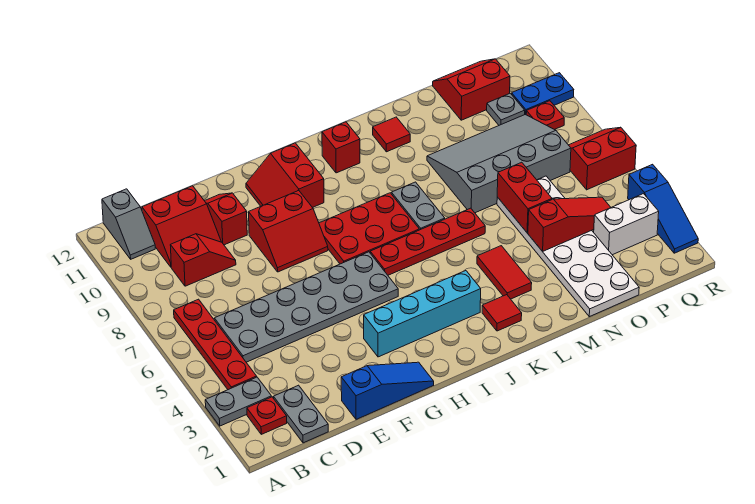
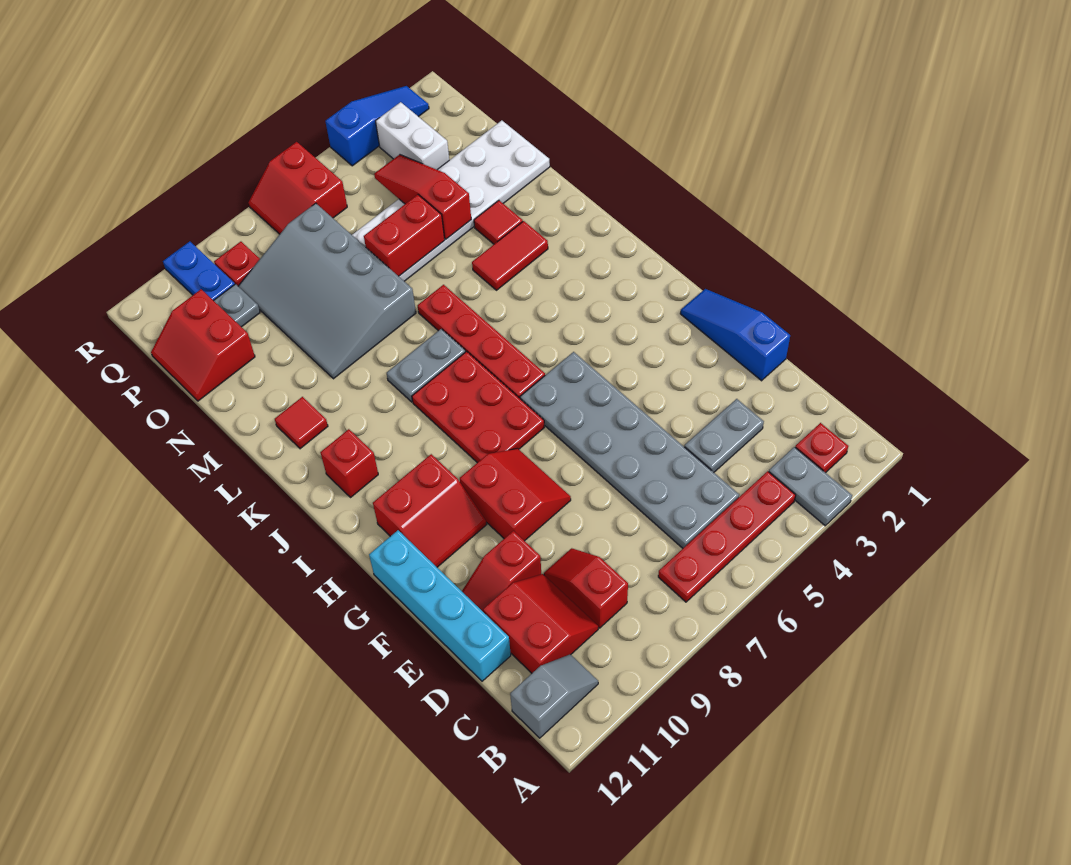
grey plate C1:C2 level 1 -> grey plate D3:D4 level 1
cyan brick G3:J3 level 1 -> cyan brick D12:G12 level 1
red tile K2 level 1 -> red tile M3 level 1

